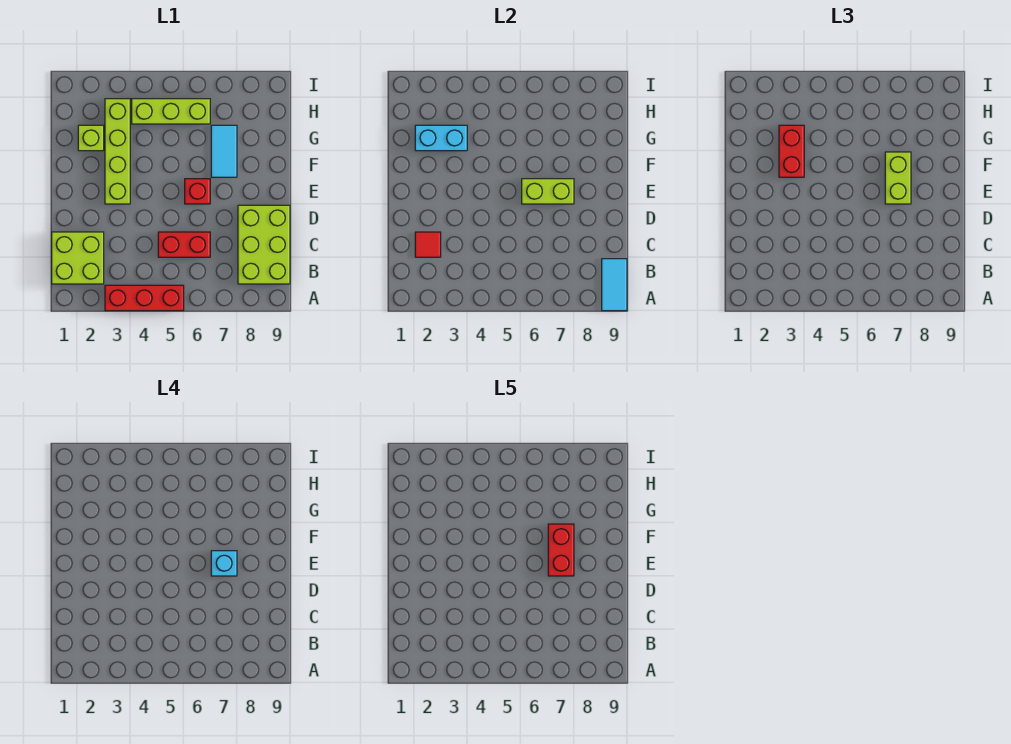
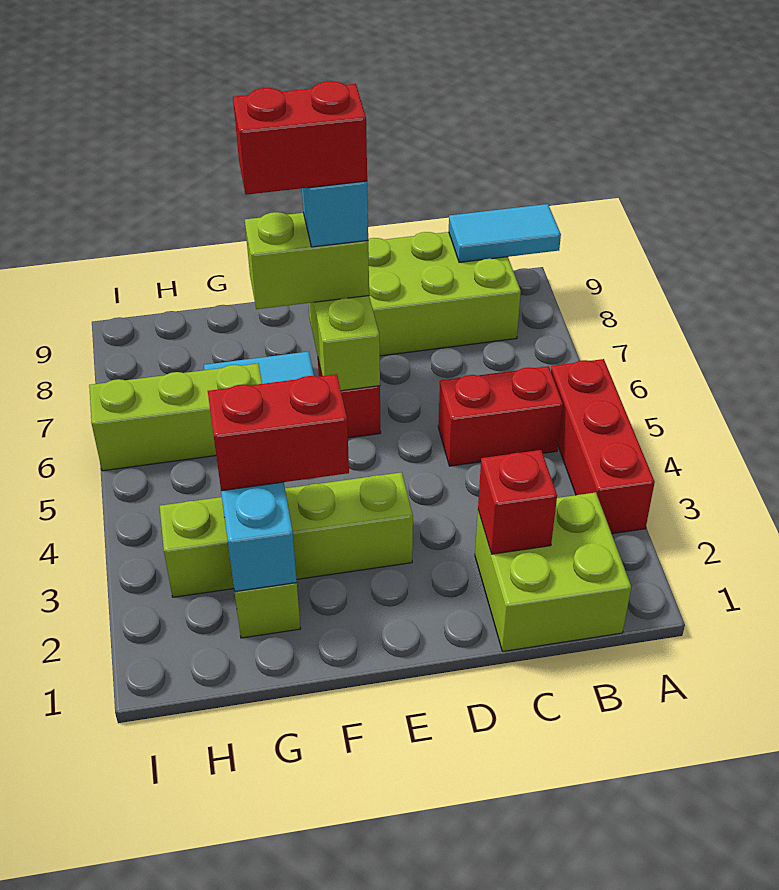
red tile C2 level 2 -> red brick C2 level 2
red brick C5:C6 level 1 -> red brick B5:C5 level 1
lime brick H4:H6 level 1 -> lime brick G6:I6 level 1

